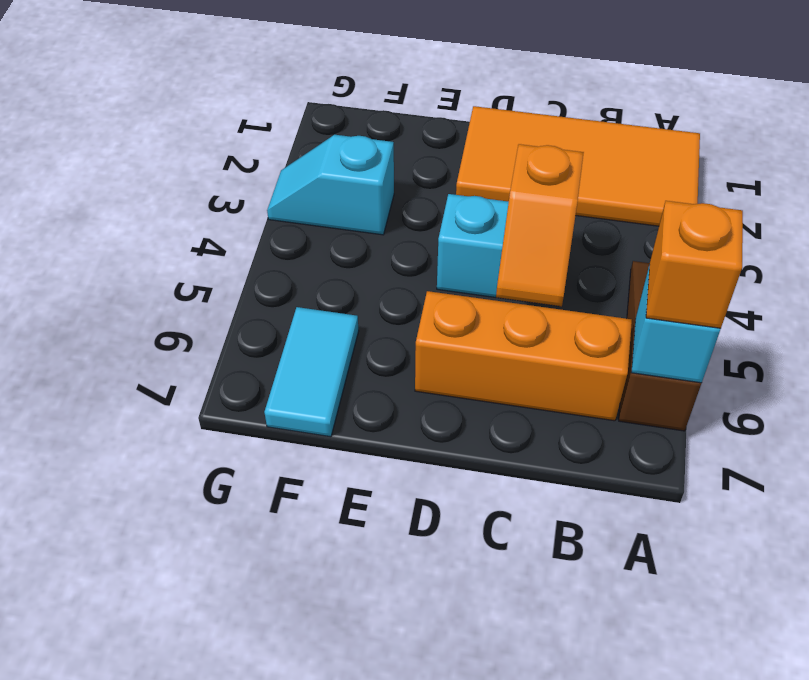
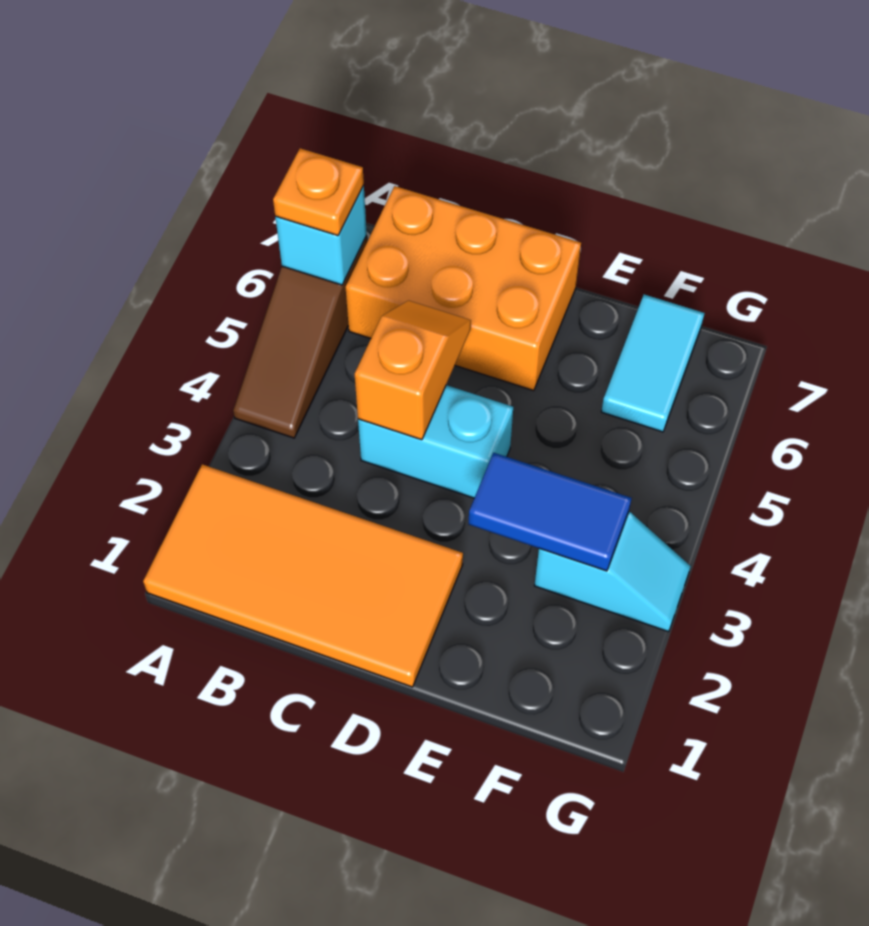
orange brick A6 level 3 -> orange plate A6 level 3
orange brick B6:D6 level 1 -> orange brick B6:D7 level 1
none -> blue tile E3:F3 level 2

